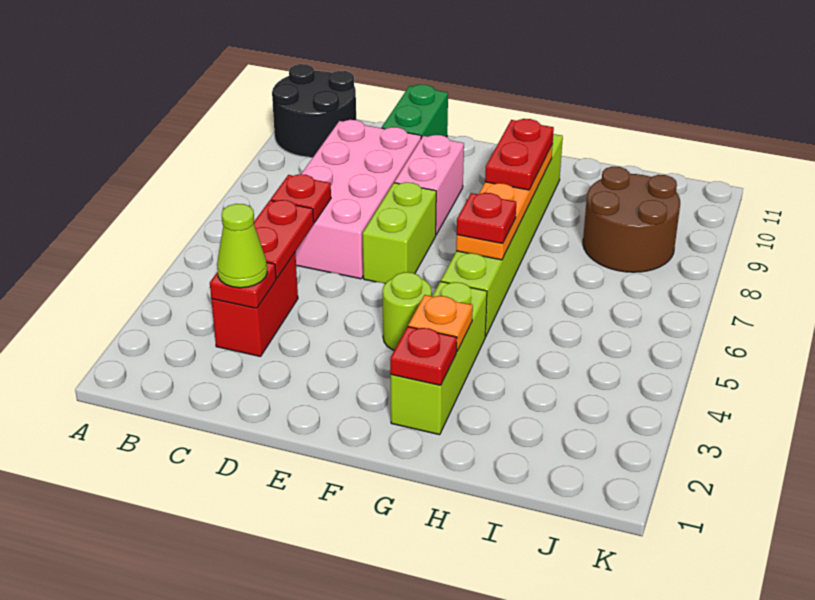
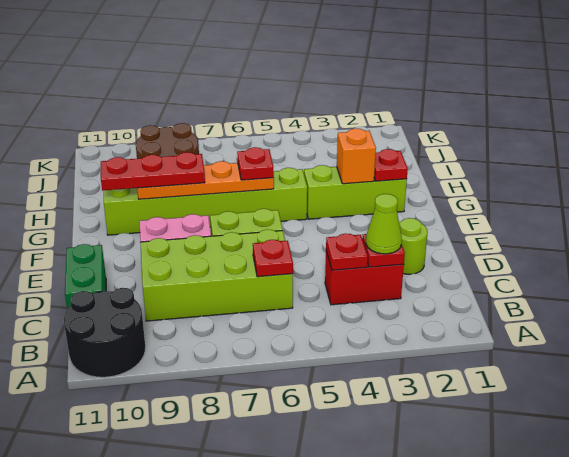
red plate C4:C5 level 2 -> red plate C4 level 2
pink brick C6:D9 level 1 -> lime brick C6:D9 level 1
green brick D10:D11 level 1 -> green brick C11:D11 level 1
lime round brick F4 level 1 -> lime round brick D2 level 1
orange plate G3 level 2 -> orange brick G3 level 2
red plate G8:G9 level 3 -> red plate G8:G10 level 3

